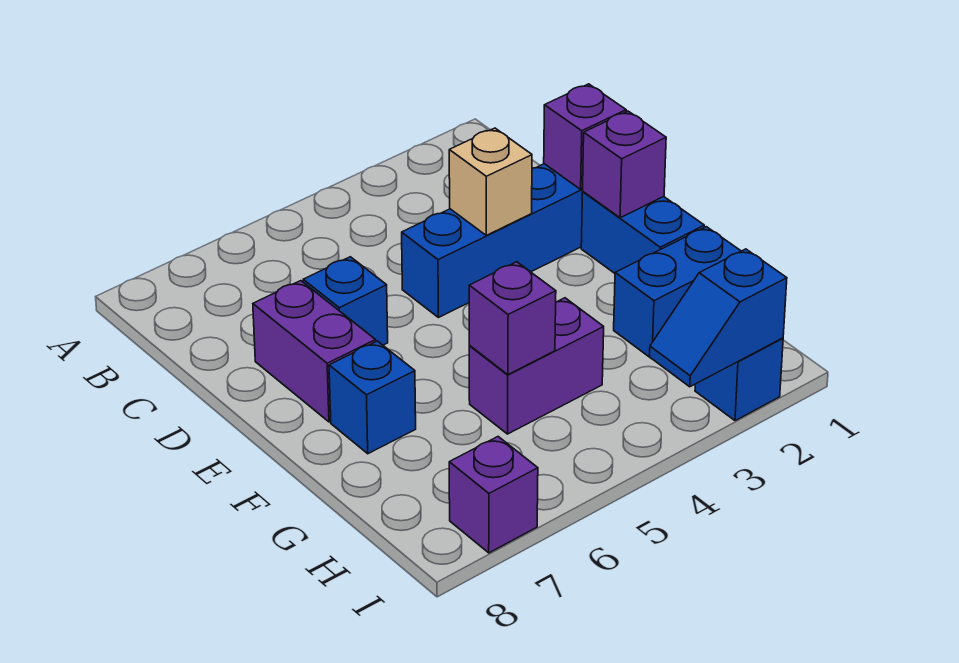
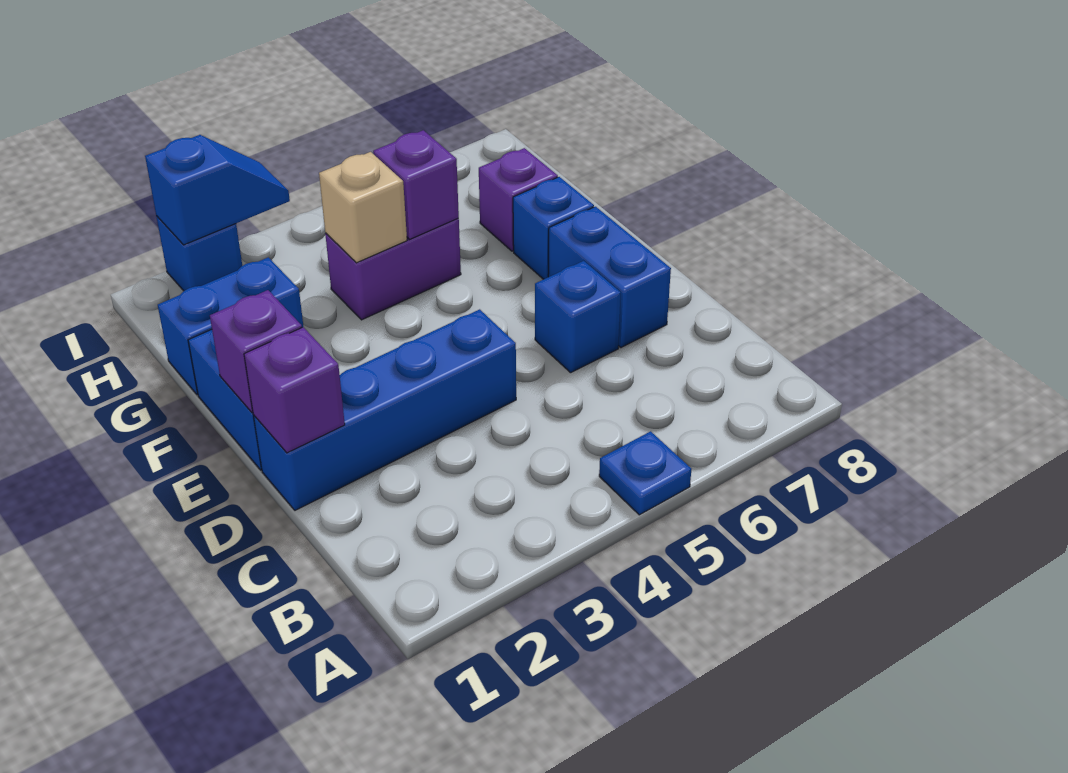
none -> blue plate A5 level 1
tan brick D3 level 2 -> tan brick G4 level 2
purple brick D7:E7 level 1 -> blue brick D7:E7 level 1
purple brick I7 level 1 -> purple brick G7 level 1

